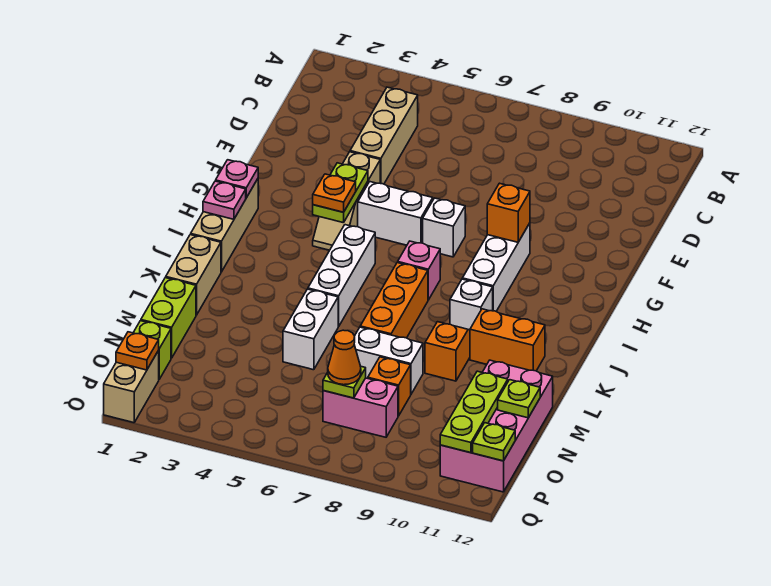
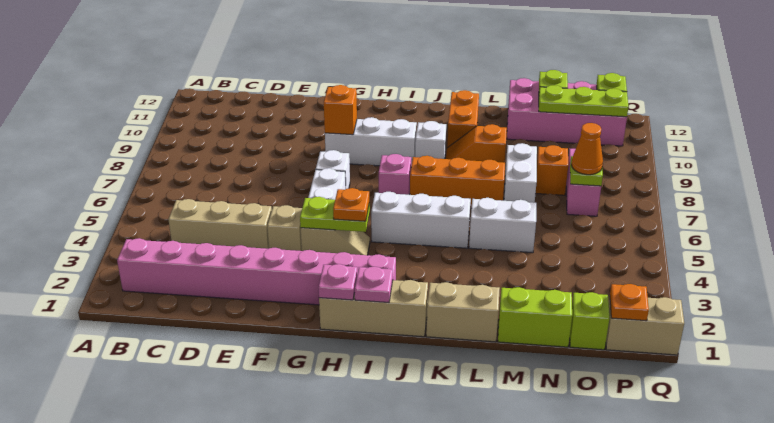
none -> pink brick B2:I2 level 1

